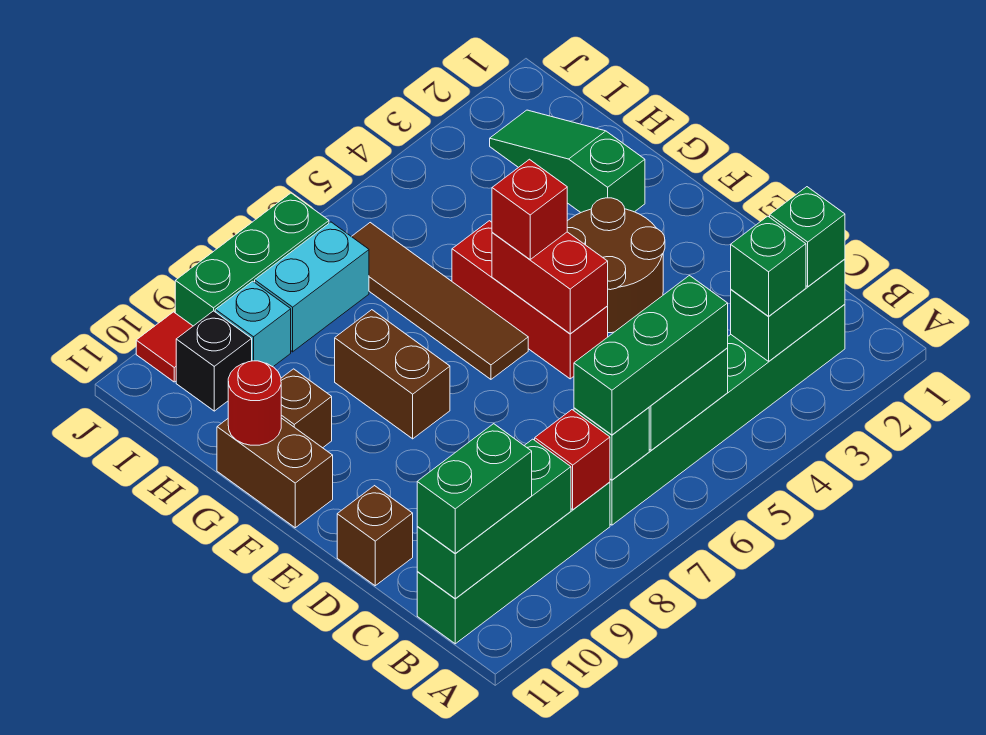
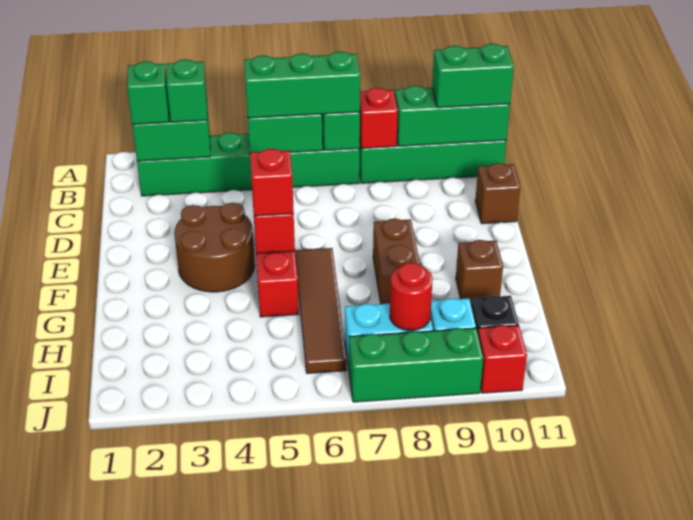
brown brick F11:G11 level 1 -> none
green slope G2:I2 level 1 top G -> none
red round brick G11 level 2 -> red round brick I8 level 2
red tile J10 level 1 -> red brick J10 level 1

